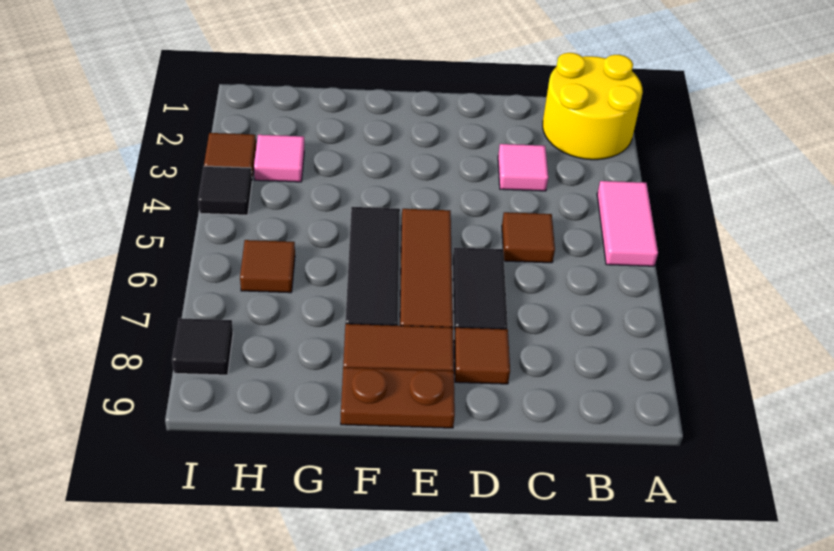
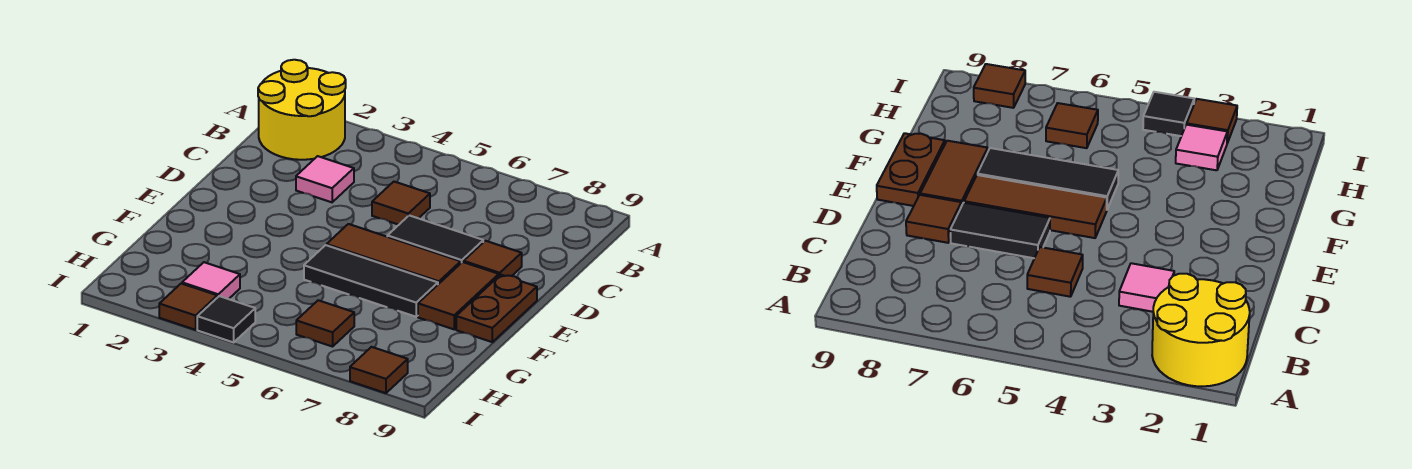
pink tile A4:A5 level 1 -> none
black tile I8 level 1 -> brown tile I8 level 1

